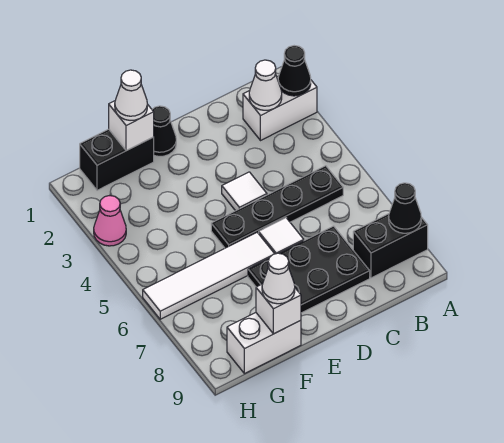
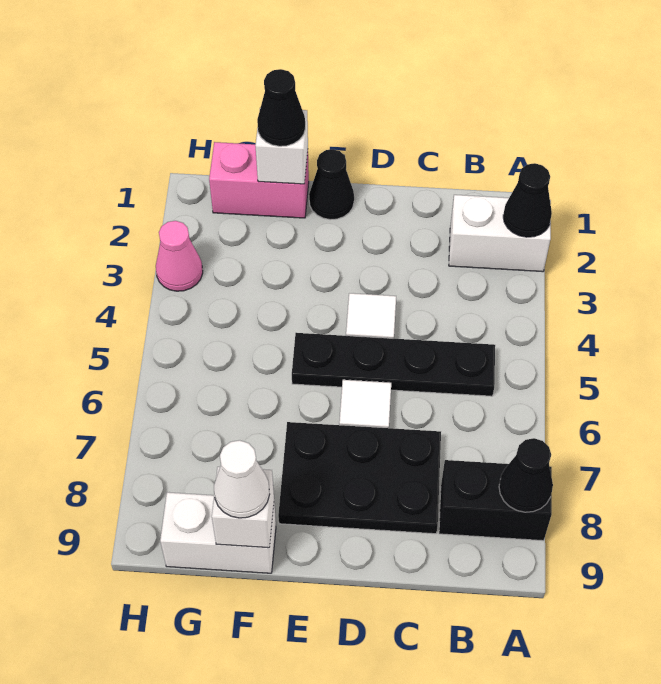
white cone B2 level 2 -> none
white tile E6:H6 level 1 -> none
black brick F1:G1 level 1 -> pink brick F1:G1 level 1
white cone F1 level 3 -> black cone F1 level 3

